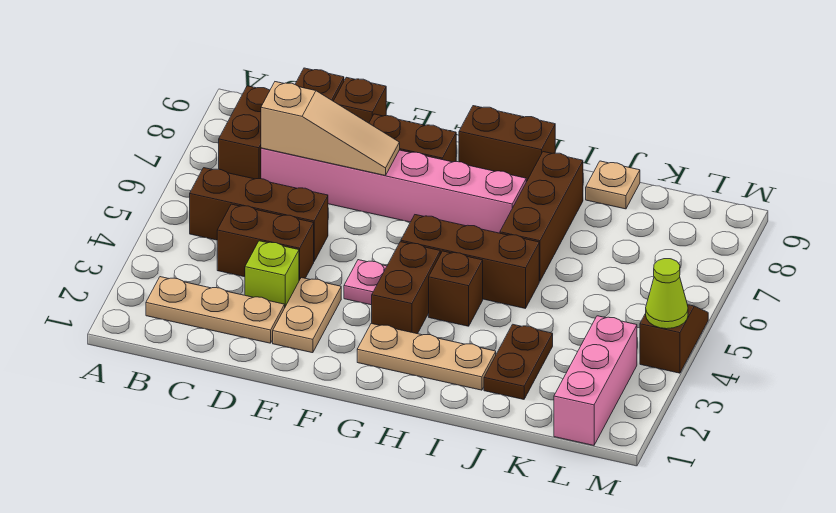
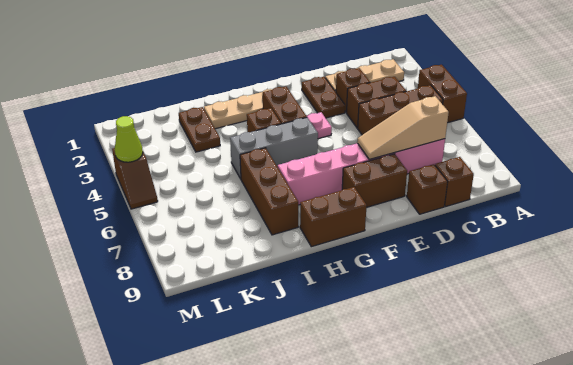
brown brick B7:B8 level 1 -> brown brick A4:A5 level 1
lime brick D3 level 1 -> brown brick D3 level 1
tan plate E2:E3 level 1 -> brown plate E2:E3 level 1
brown brick G5:I5 level 1 -> grey brick G5:I5 level 1
tan plate J9 level 1 -> none
pink brick L1:L3 level 1 -> none

